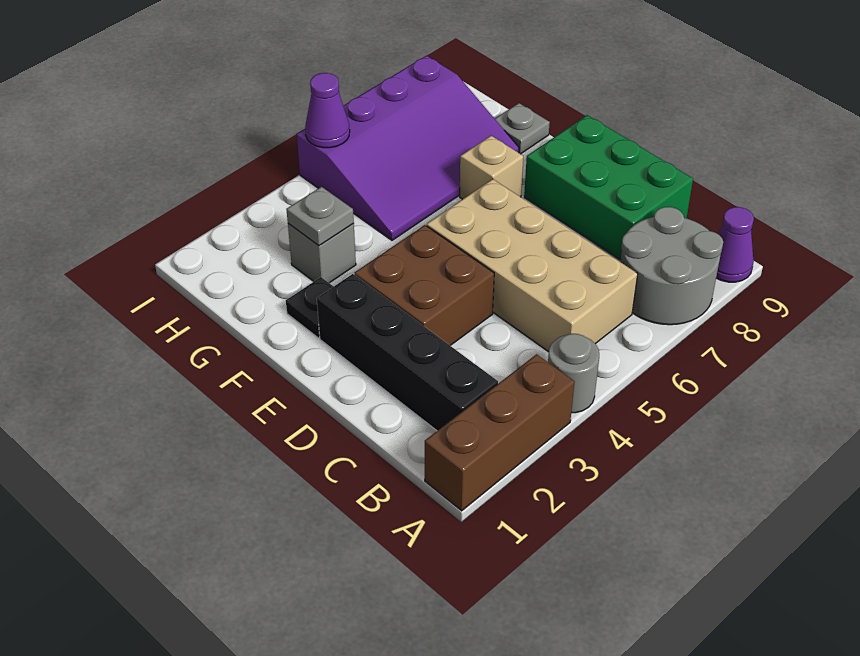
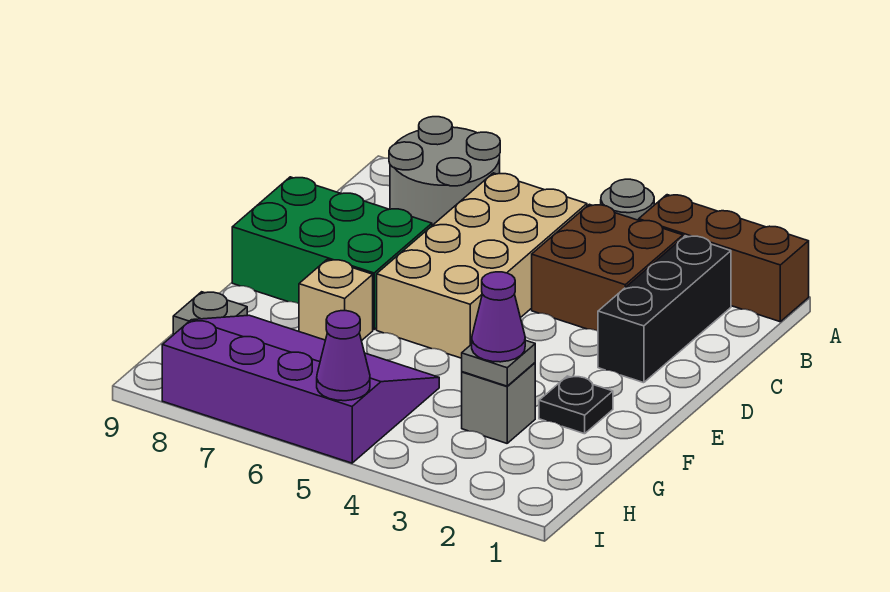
purple cone A9 level 1 -> purple cone G3 level 3
black brick B2:E2 level 1 -> black brick B2:D2 level 1
green brick C8:E9 level 1 -> green brick D7:E9 level 1
brown brick D3:E4 level 1 -> brown brick B3:C4 level 1

